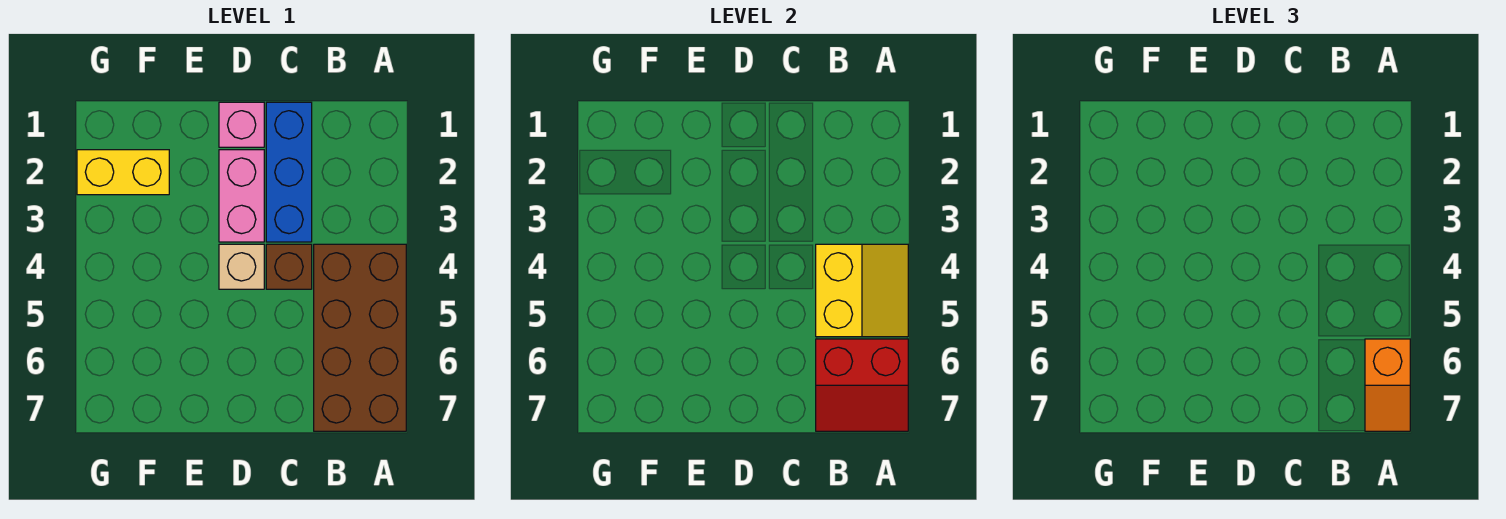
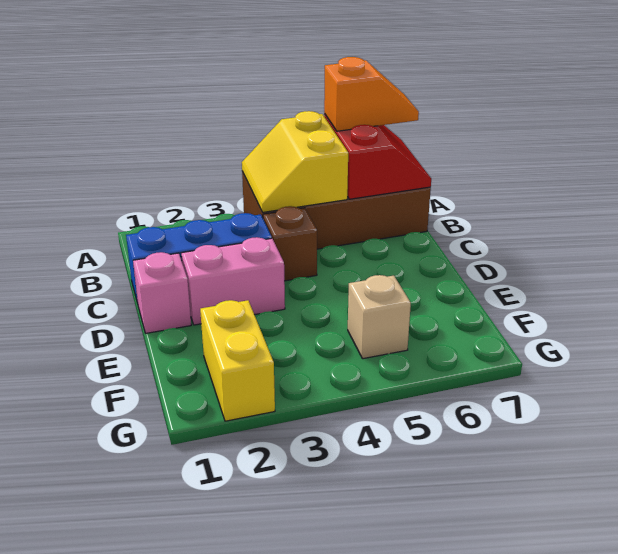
yellow slope A4:B5 level 2 top B -> yellow slope A4:B5 level 2 top 5
tan brick D4 level 1 -> tan brick F5 level 1

